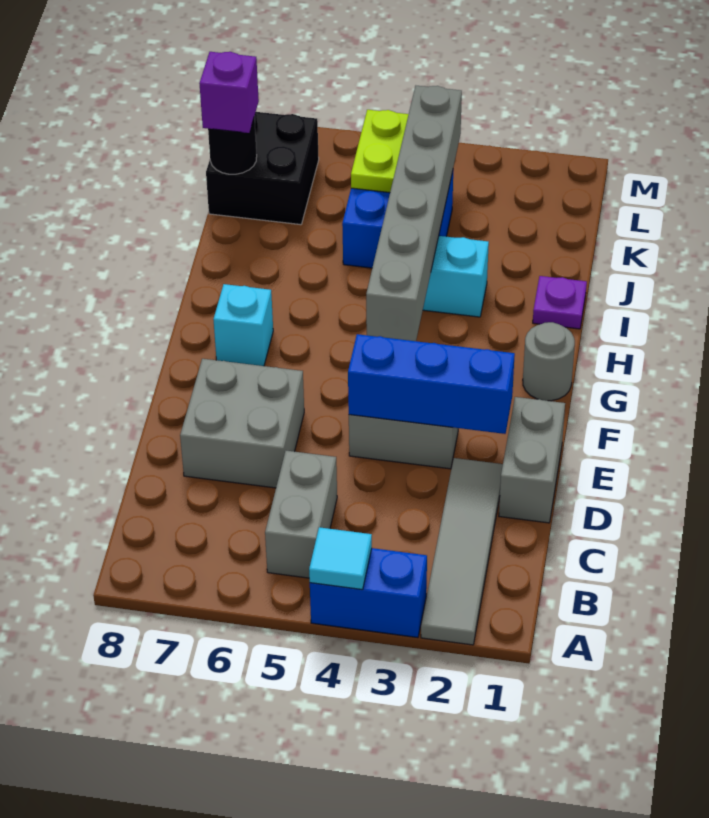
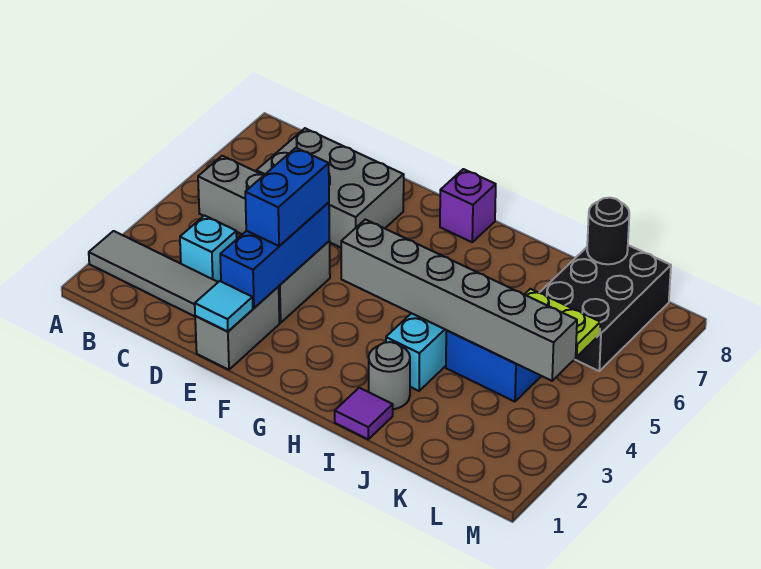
blue brick A3:A4 level 1 -> blue brick E3:E4 level 3
cyan tile A4 level 2 -> cyan tile E1 level 2
grey brick D1:E1 level 1 -> grey brick E1:E2 level 1
grey brick D6:E7 level 1 -> grey brick C6:E7 level 1
grey round brick G1 level 1 -> grey round brick I2 level 1
cyan brick G7 level 1 -> cyan brick C3 level 1
purple plate I1 level 1 -> purple tile I1 level 1
black brick K7:L8 level 1 -> black brick K6:L8 level 1
purple brick K8 level 3 -> purple brick G8 level 1

